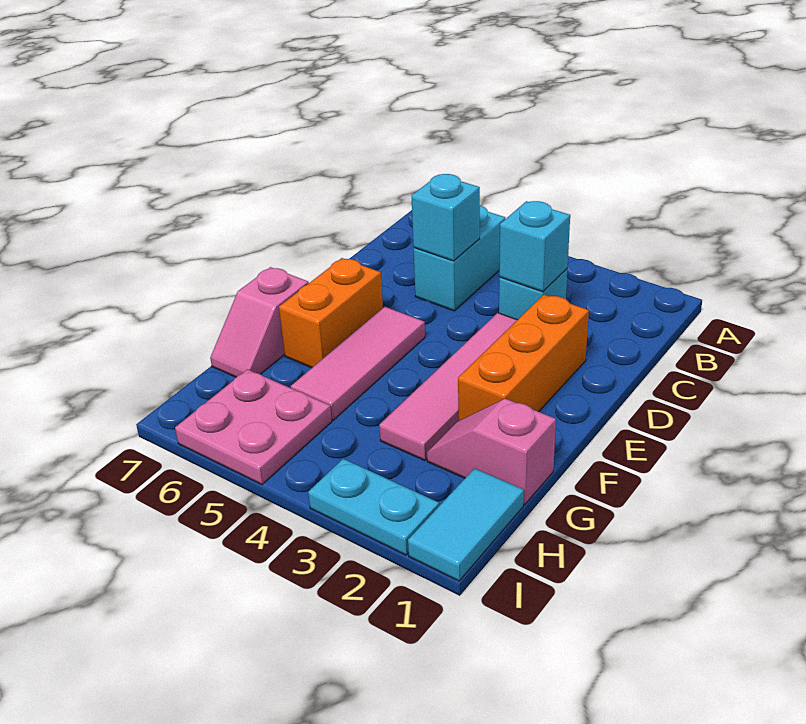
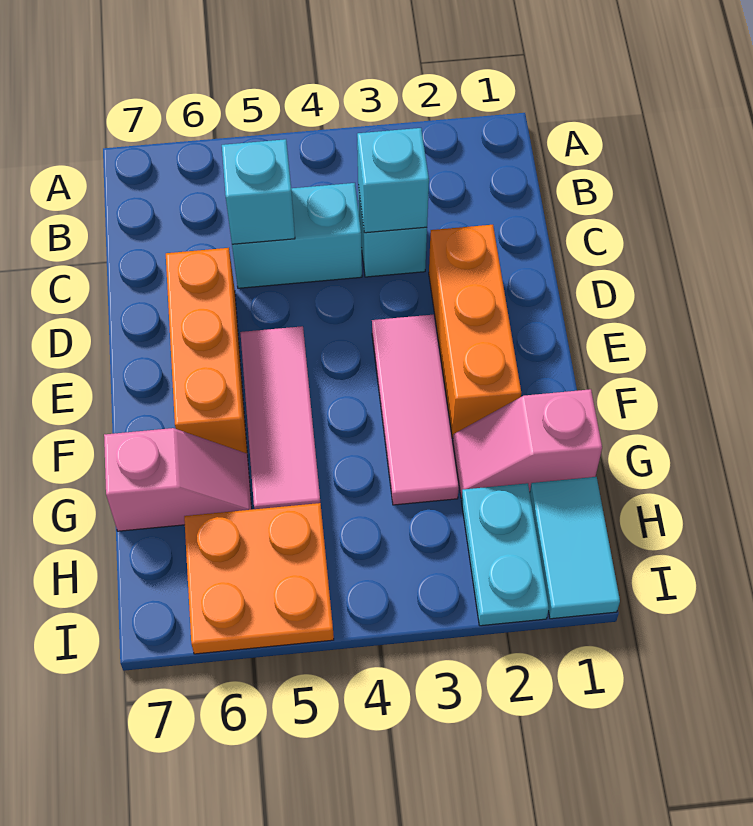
cyan brick B5:C5 level 1 -> cyan brick C4:C5 level 1
pink tile D3:G3 level 1 -> pink tile E3:G3 level 1
orange brick E6:F6 level 1 -> orange brick D6:F6 level 1
pink slope F7:G7 level 1 top F -> pink slope G6:G7 level 1 top 7
pink plate H5:I6 level 1 -> orange plate H5:I6 level 1
cyan plate I2:I3 level 1 -> cyan plate H2:I2 level 1

